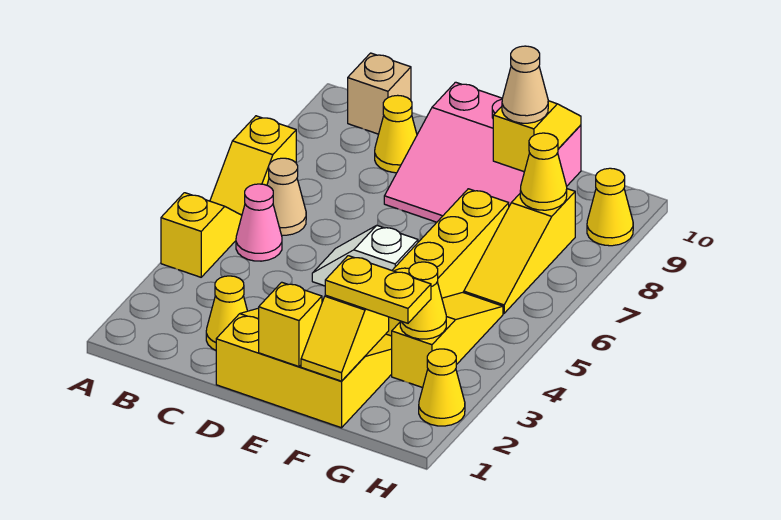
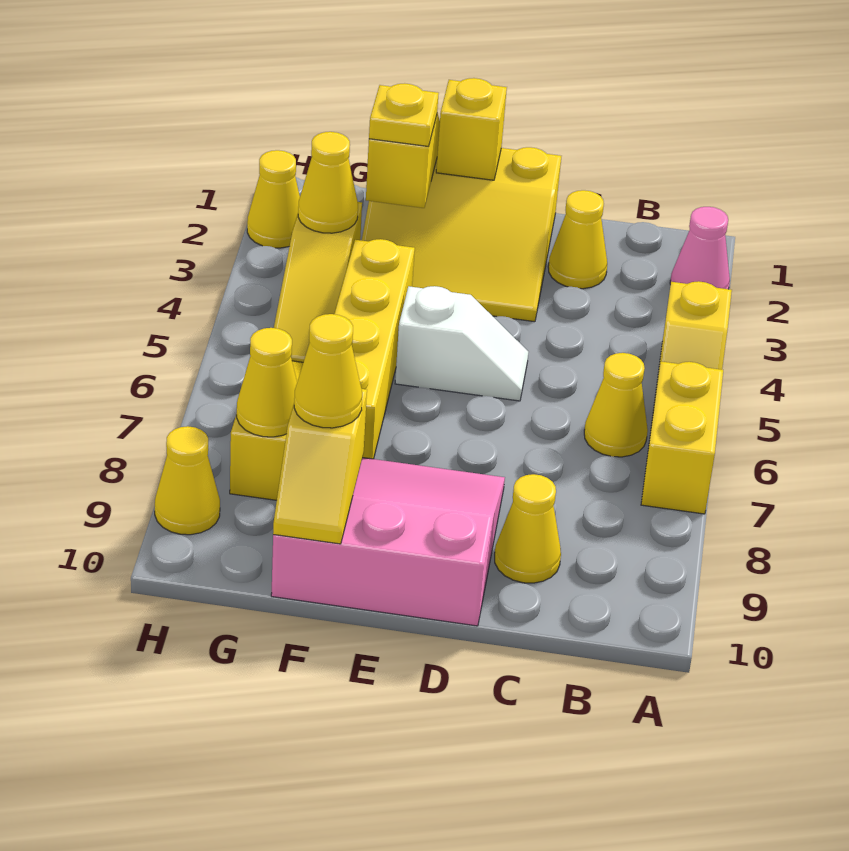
yellow slope A6:A7 level 1 top 7 -> yellow brick A6:A7 level 1
pink cone B5 level 1 -> pink cone A2 level 1
tan cone B6 level 1 -> yellow cone B6 level 1
tan brick B10 level 1 -> none
yellow plate F2:G2 level 3 -> yellow plate F2 level 3
tan cone F9 level 3 -> yellow cone F9 level 3

